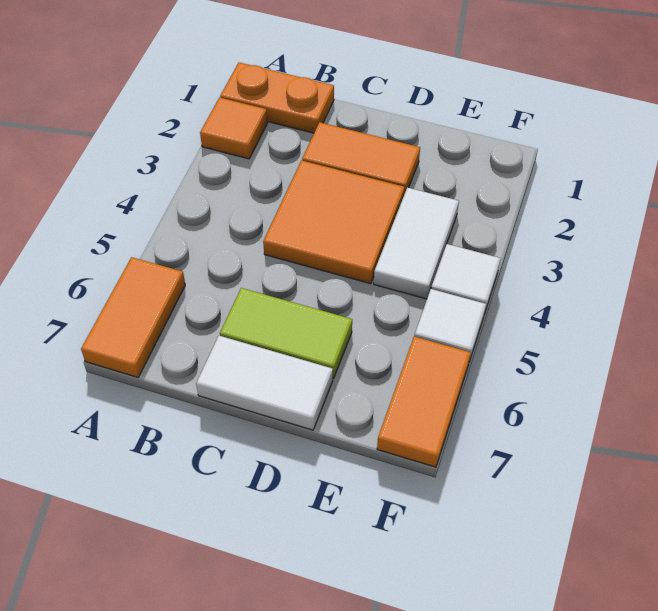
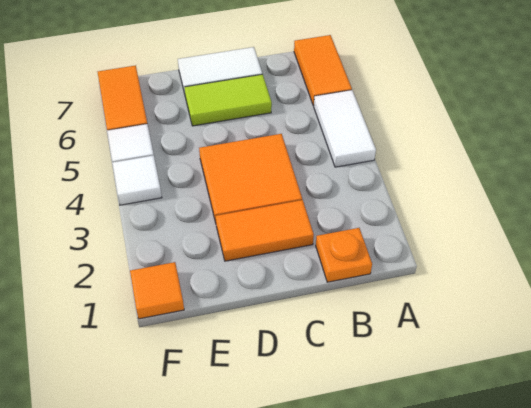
orange plate A1:B1 level 1 -> orange plate B1 level 1
orange tile A2 level 1 -> orange tile F1 level 1
white tile E3:E4 level 1 -> white tile A4:A5 level 1

